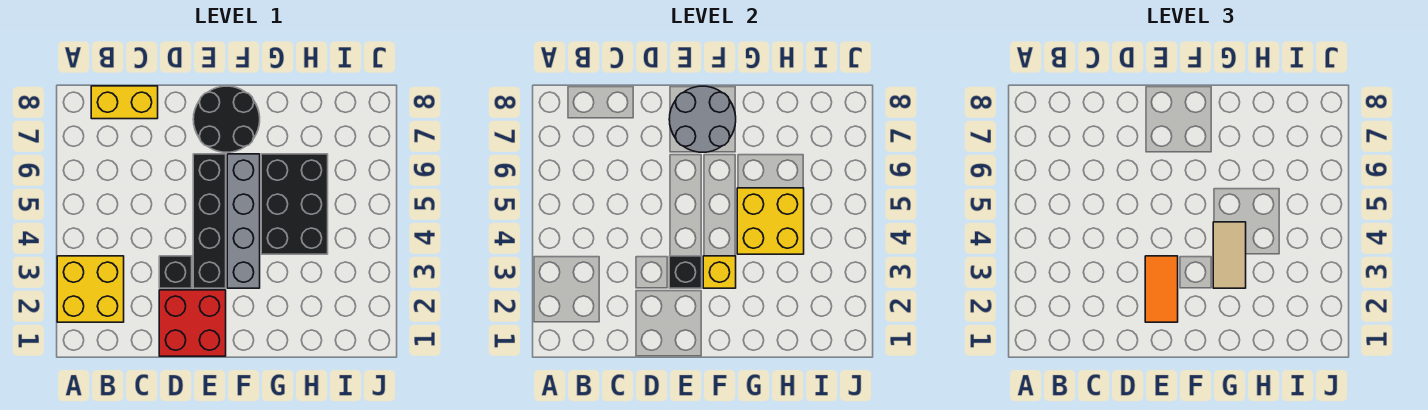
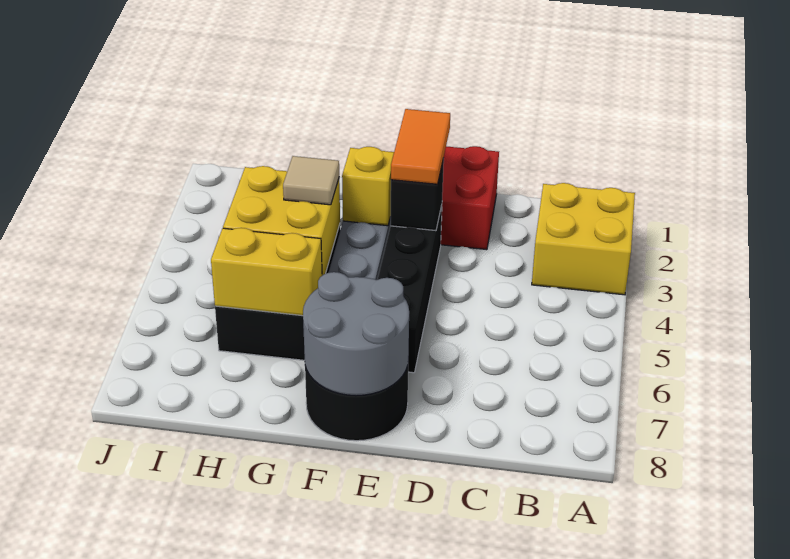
yellow brick B8:C8 level 1 -> yellow brick G6:H6 level 2
black brick D3 level 1 -> none
tan tile G3:G4 level 3 -> tan tile G4 level 3

